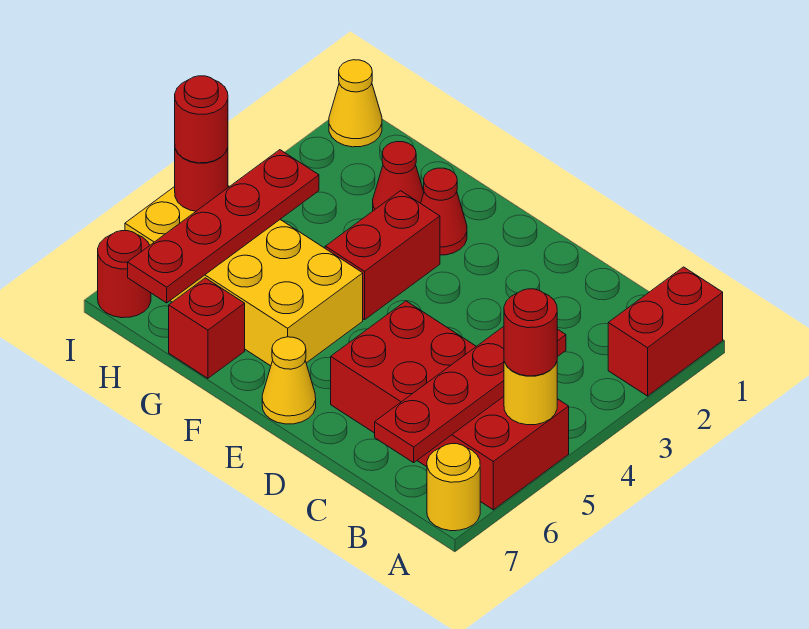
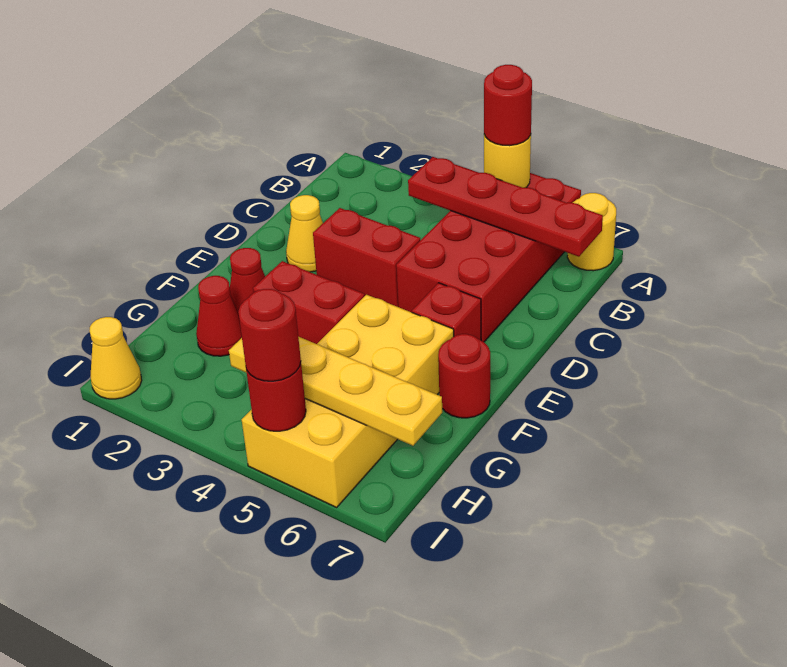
red brick A1:A2 level 1 -> red brick D3:D4 level 1
yellow cone E7 level 1 -> yellow cone D2 level 1
red brick G7 level 1 -> red brick E6 level 1
red plate H4:H7 level 2 -> yellow plate H4:H7 level 2
red round brick I7 level 1 -> red round brick F7 level 1

